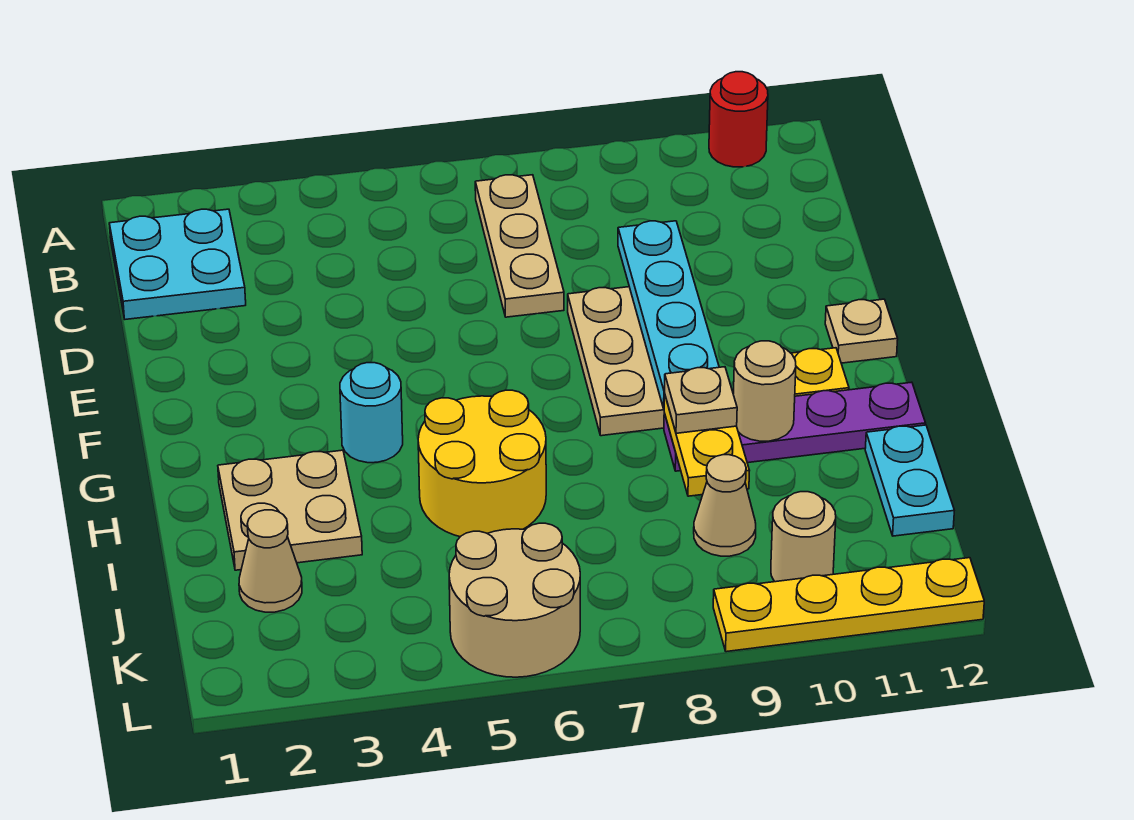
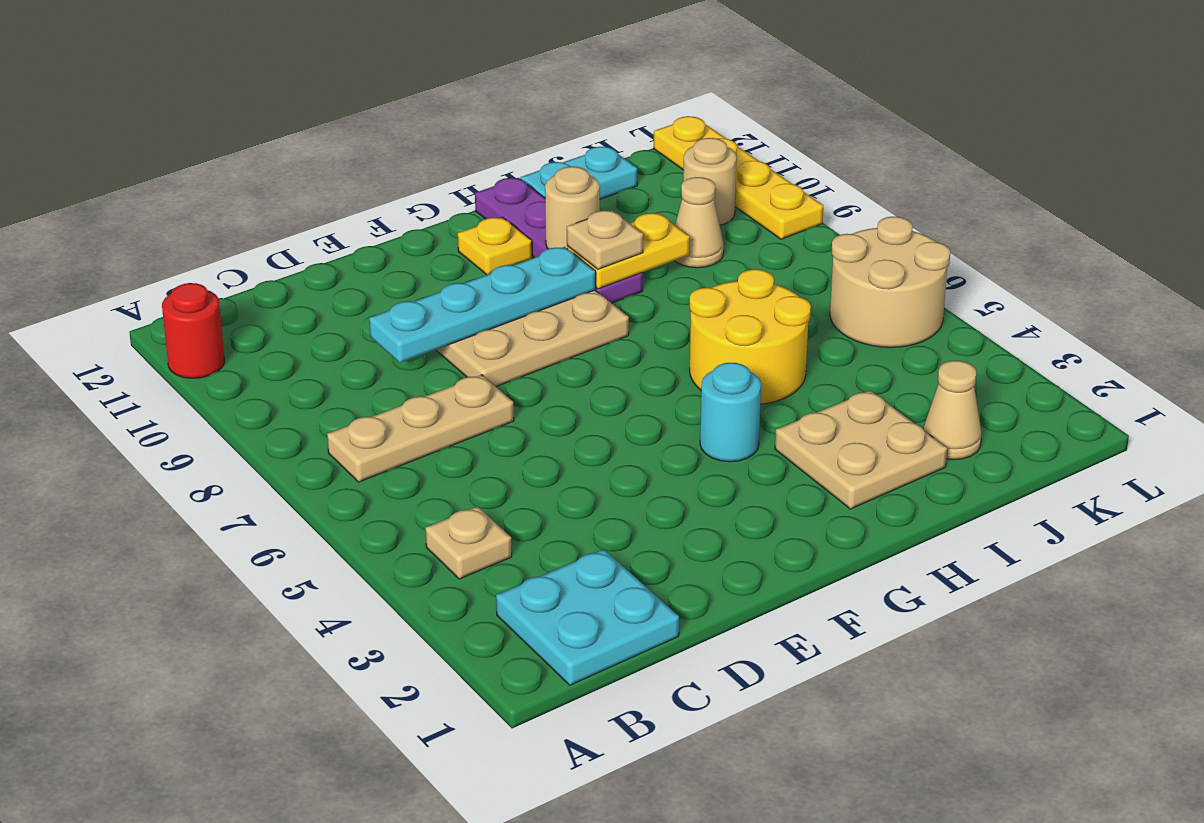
tan plate F12 level 1 -> tan plate B4 level 1

